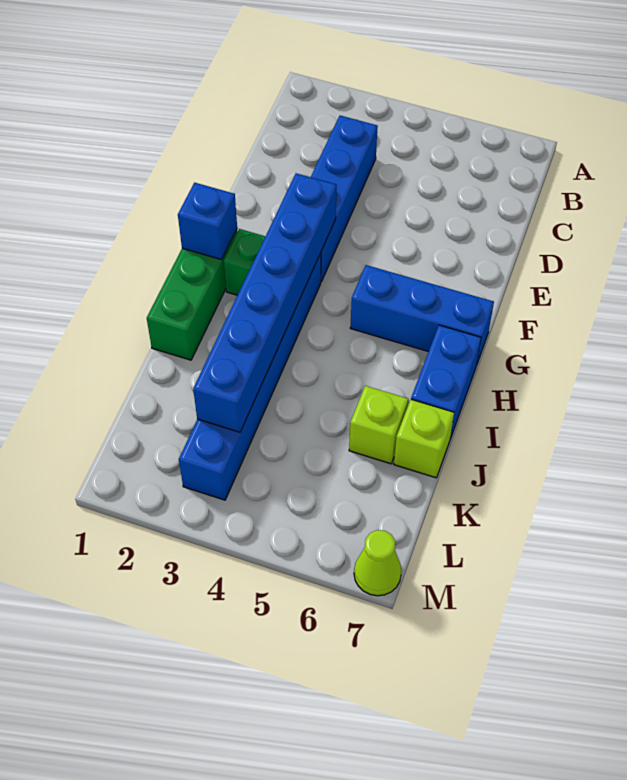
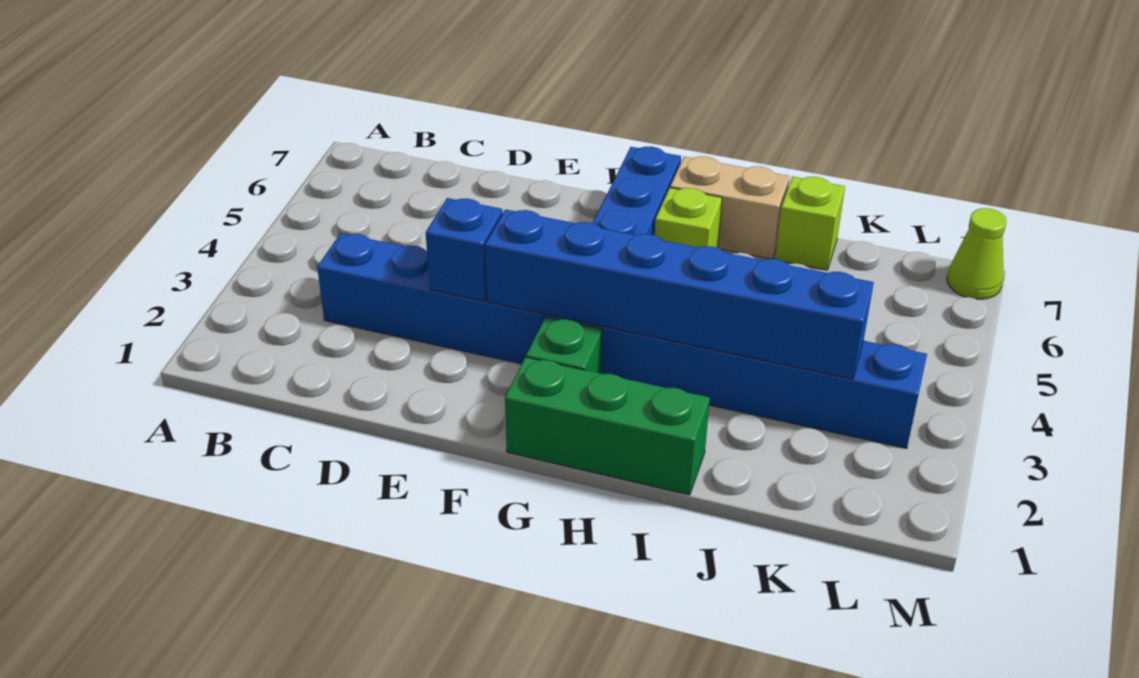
blue brick G1 level 2 -> blue brick E3 level 2
blue brick H7:I7 level 1 -> tan brick H7:I7 level 1
lime brick J6 level 1 -> lime brick H6 level 1

